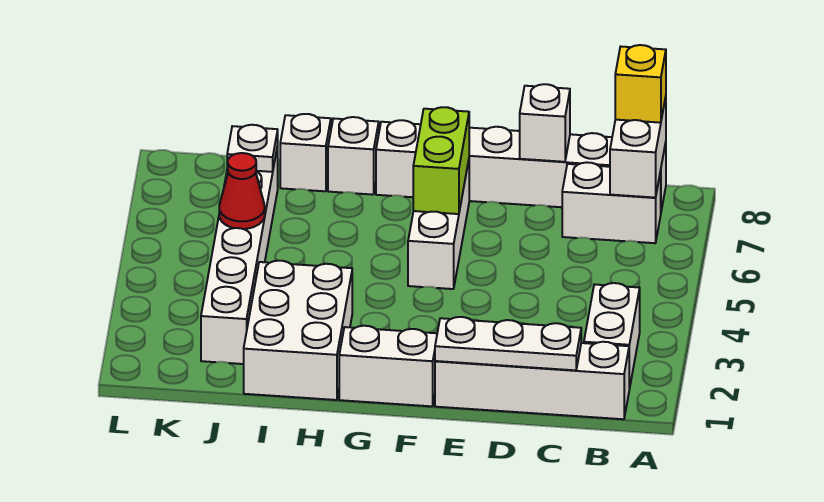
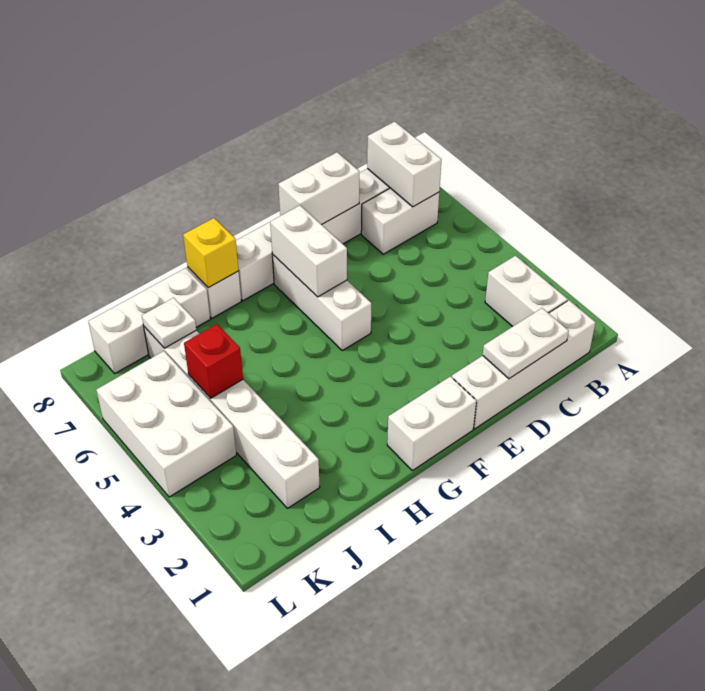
yellow brick B8 level 3 -> yellow brick H8 level 2
white plate C1:E1 level 2 -> white plate C1:D1 level 2
white brick D8 level 2 -> white brick D8:E8 level 2
lime brick F6:F7 level 2 -> white brick F6:F7 level 2
white brick H1:I3 level 1 -> white brick K4:L6 level 1
white brick I8 level 1 -> white brick I8:K8 level 1
red cone J5 level 2 -> red brick J5 level 2

